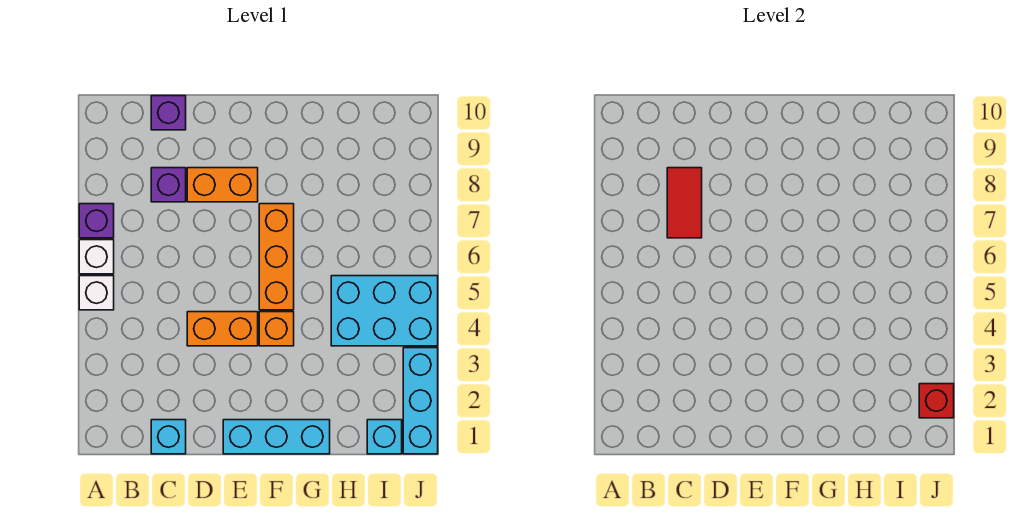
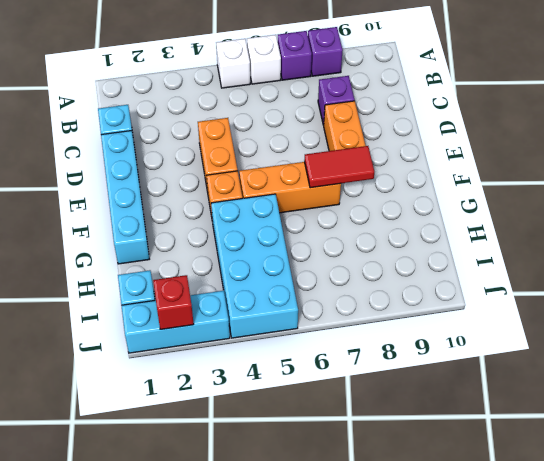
red tile C7:C8 level 2 -> red tile F7:F8 level 2
purple brick C10 level 1 -> purple brick A8 level 1
cyan brick E1:G1 level 1 -> cyan brick D1:G1 level 1
cyan brick H4:J5 level 1 -> cyan brick G4:J5 level 1

